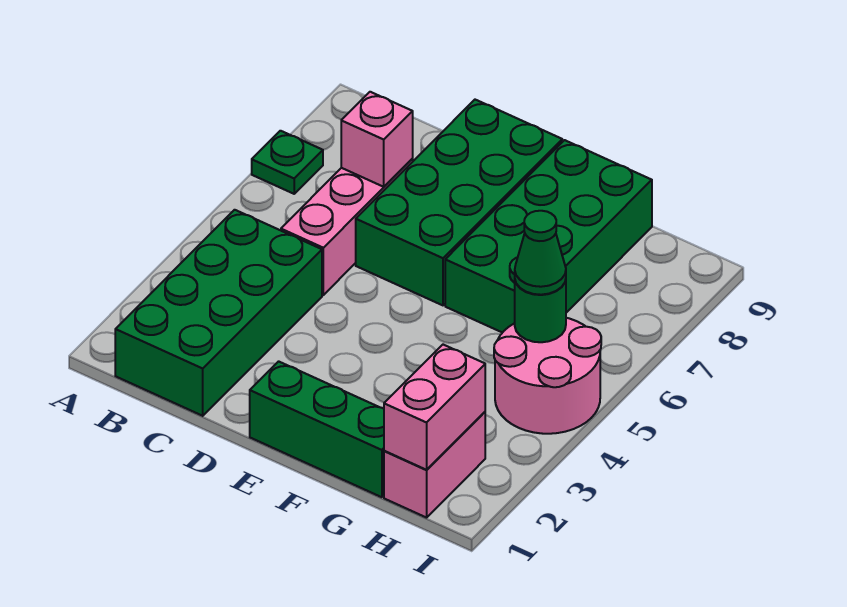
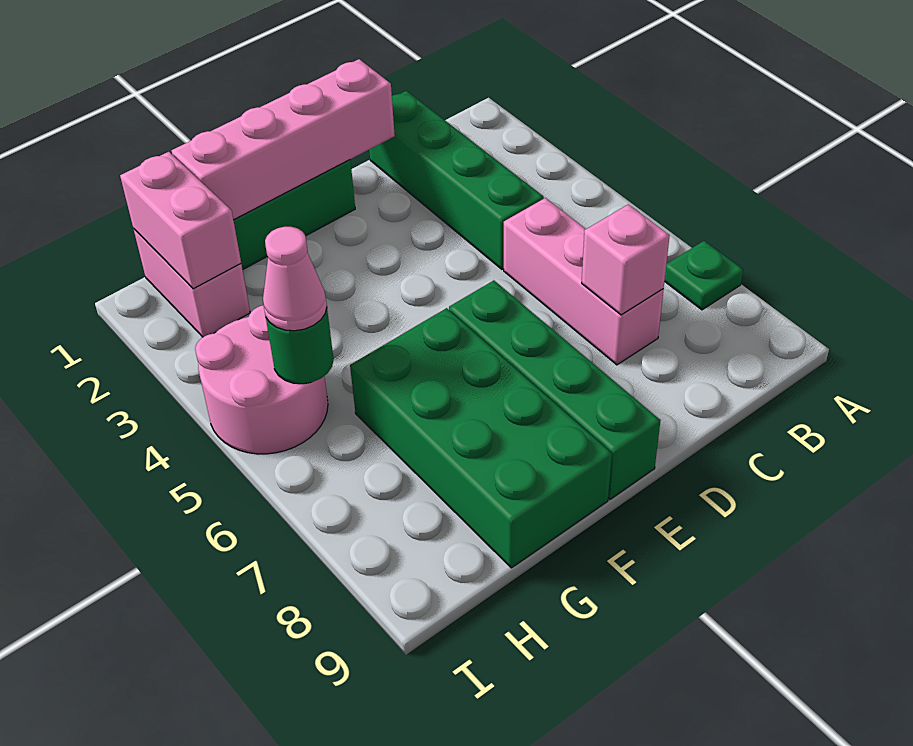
green brick B1:C4 level 1 -> green brick C1:C4 level 1
none -> pink brick D1:G1 level 2
green brick D6:E9 level 1 -> green brick E6:E9 level 1
green cone H5 level 3 -> pink cone H5 level 3

